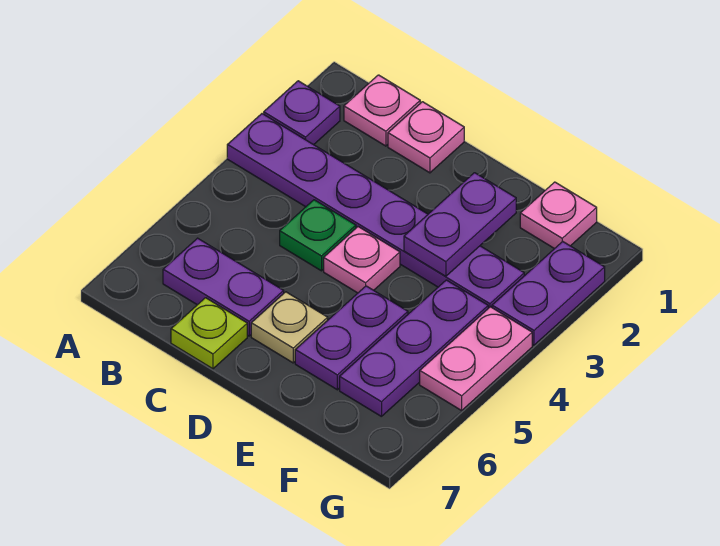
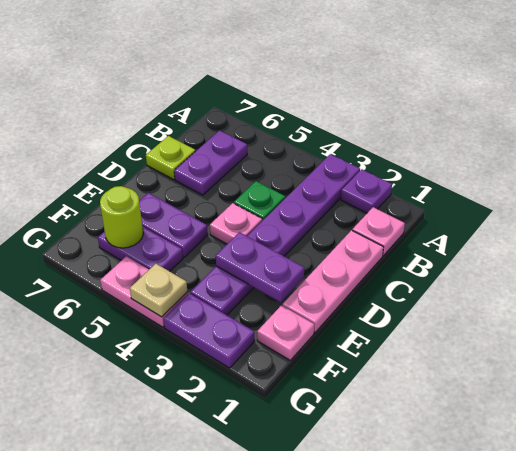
pink plate C1 level 1 -> pink plate C1:E1 level 1
tan plate D6 level 1 -> tan plate G4 level 2
purple plate F4:F6 level 1 -> purple plate F5:F6 level 1
none -> lime round brick F6 level 2

